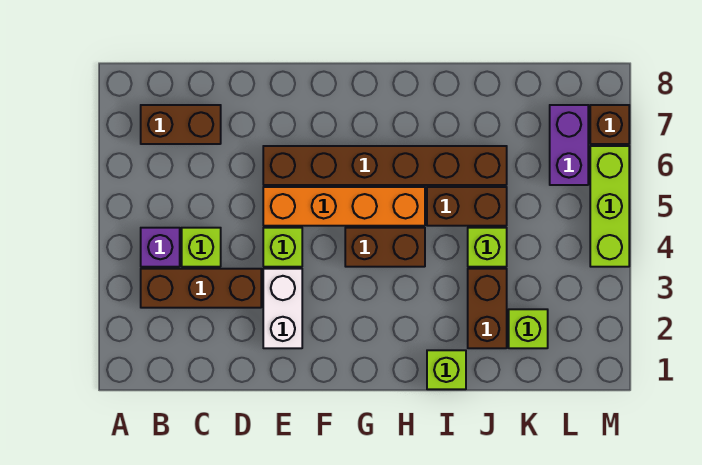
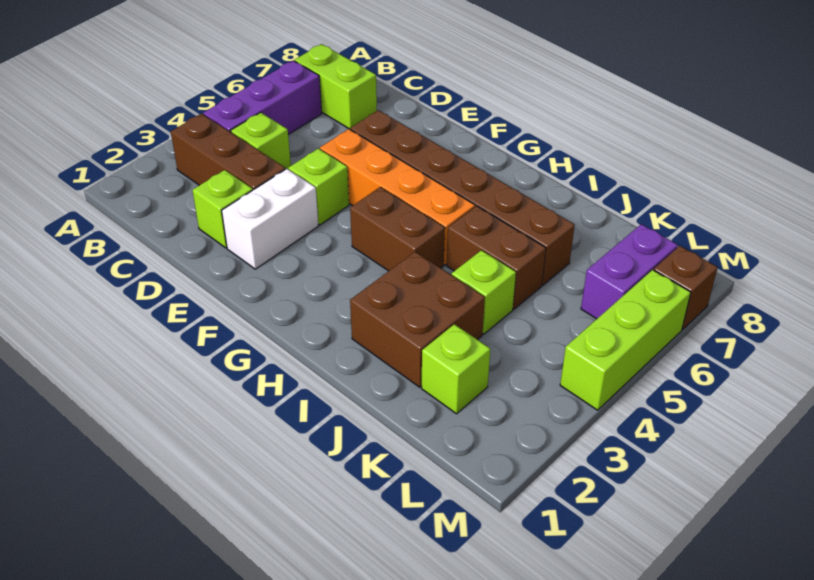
purple brick B4 level 1 -> purple brick B4:B6 level 1
brown brick B7:C7 level 1 -> lime brick B7:C7 level 1
lime brick I1 level 1 -> lime brick D2 level 1
brown brick J2:J3 level 1 -> brown brick I2:J3 level 1

